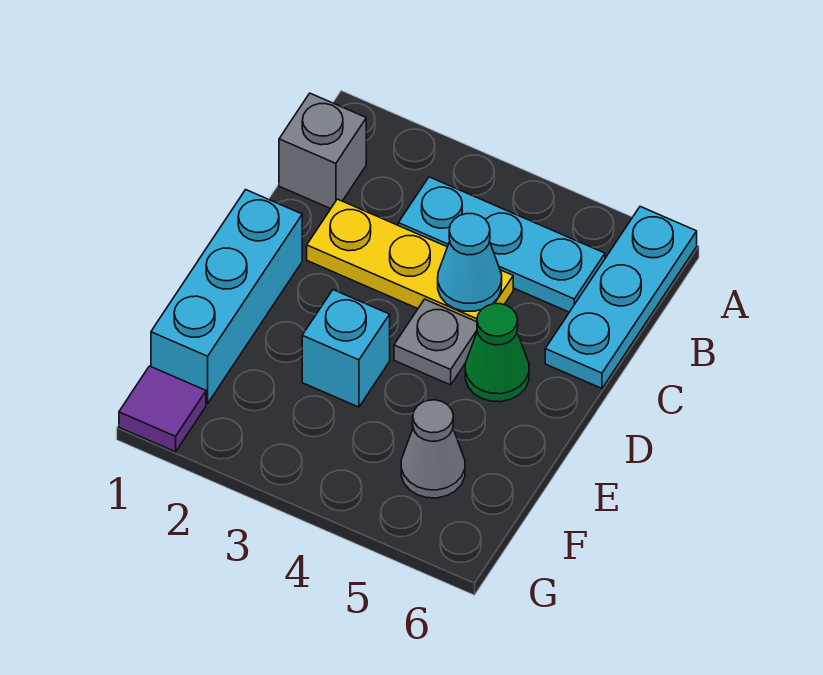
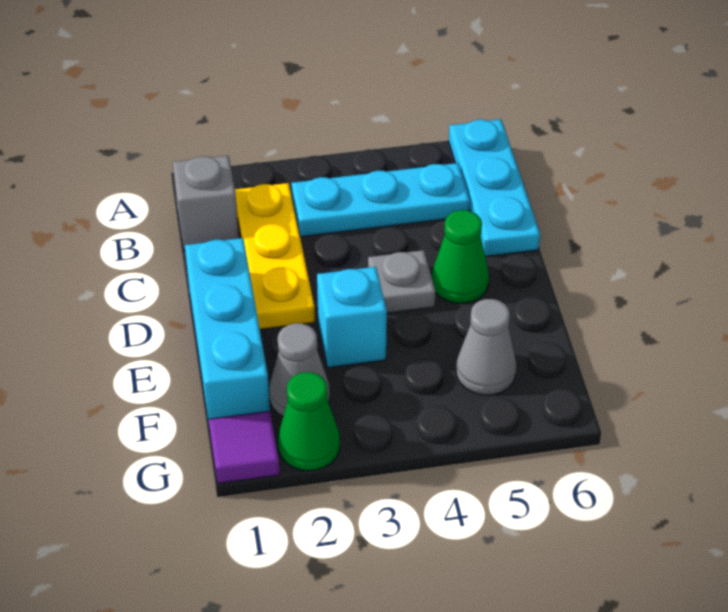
yellow plate C2:C4 level 1 -> yellow plate B2:D2 level 1
cyan cone C4 level 2 -> none
none -> grey cone F2 level 1
none -> green cone G2 level 1

